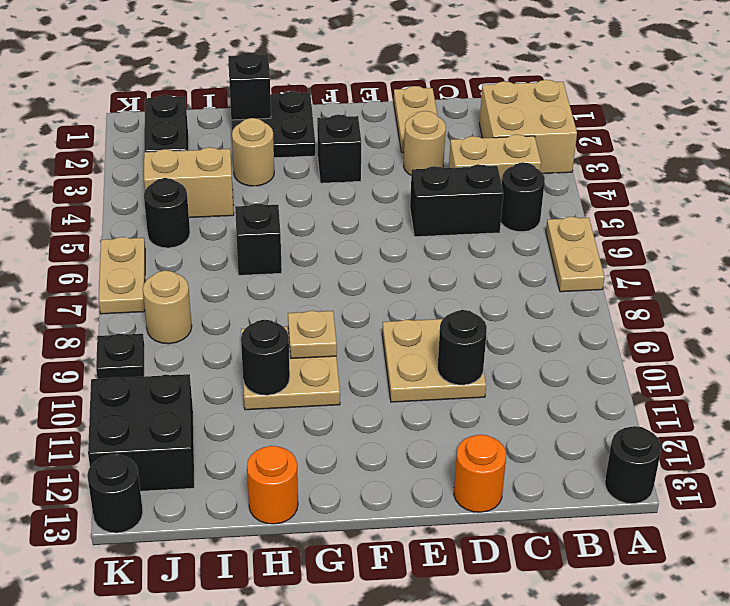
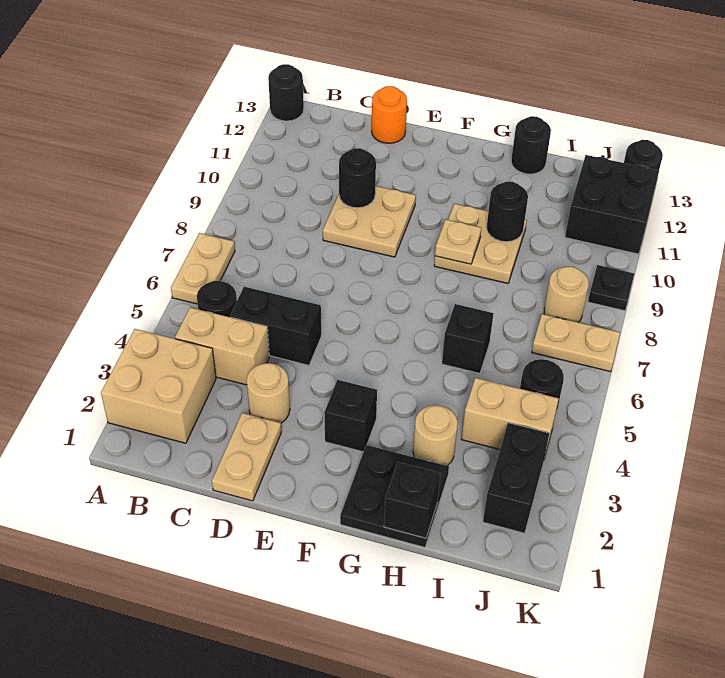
orange round brick H13 level 1 -> black round brick H13 level 1
tan plate K6:K7 level 1 -> tan plate J7:K7 level 1

